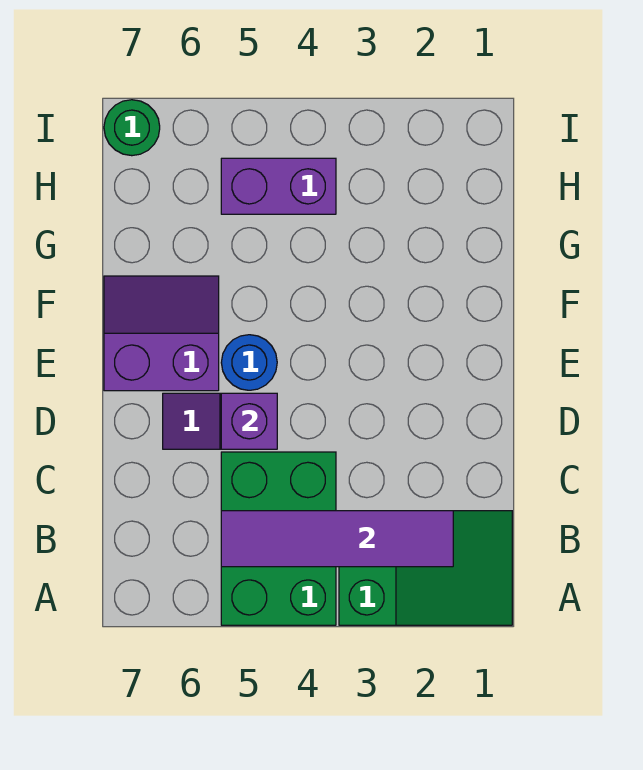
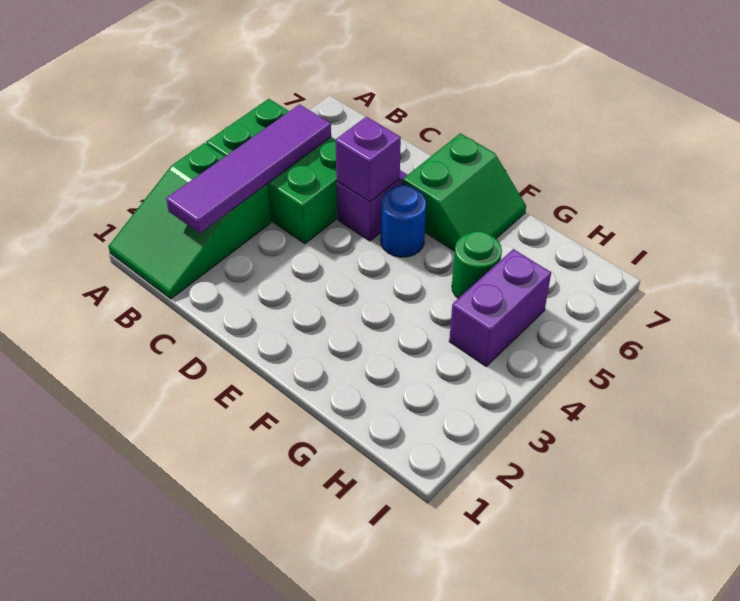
purple slope E6:F7 level 1 top E -> green slope E6:F7 level 1 top E
green round brick I7 level 1 -> green round brick G5 level 1

